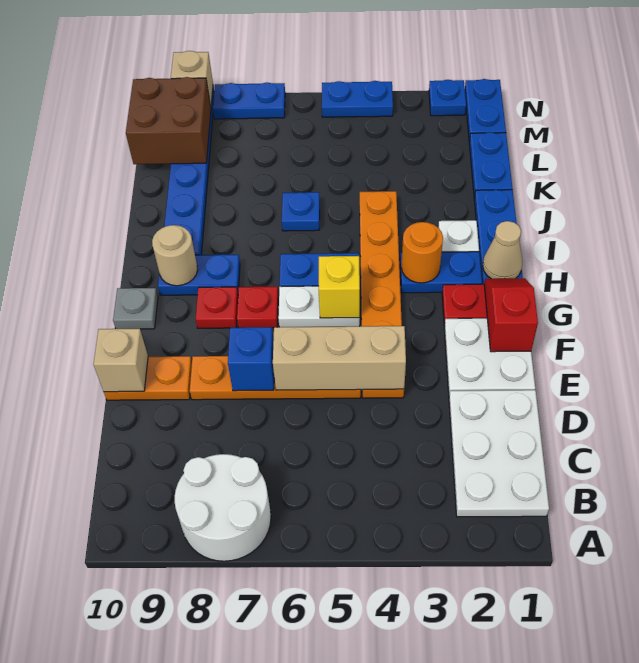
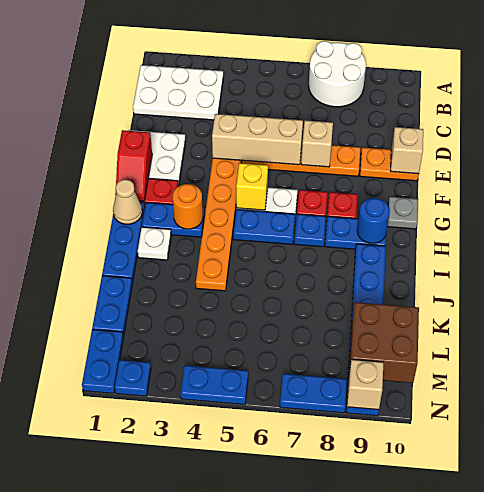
white plate B1:D2 level 1 -> white plate B1:C3 level 1
blue brick E7 level 2 -> tan brick E7 level 2
tan round brick H9 level 2 -> blue round brick H9 level 2
blue plate J6 level 1 -> blue plate H7 level 1

